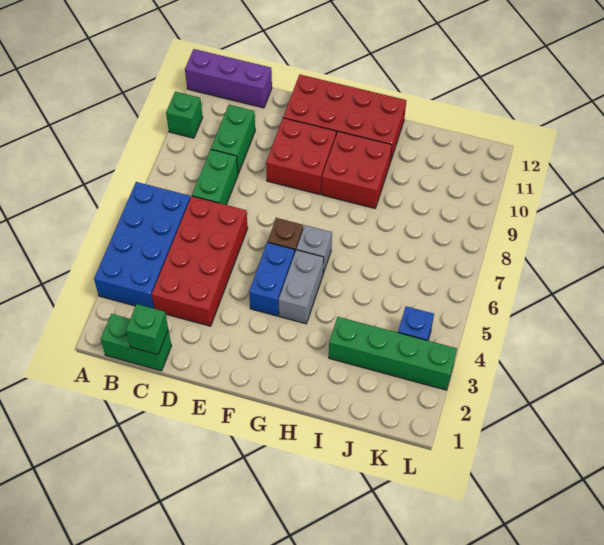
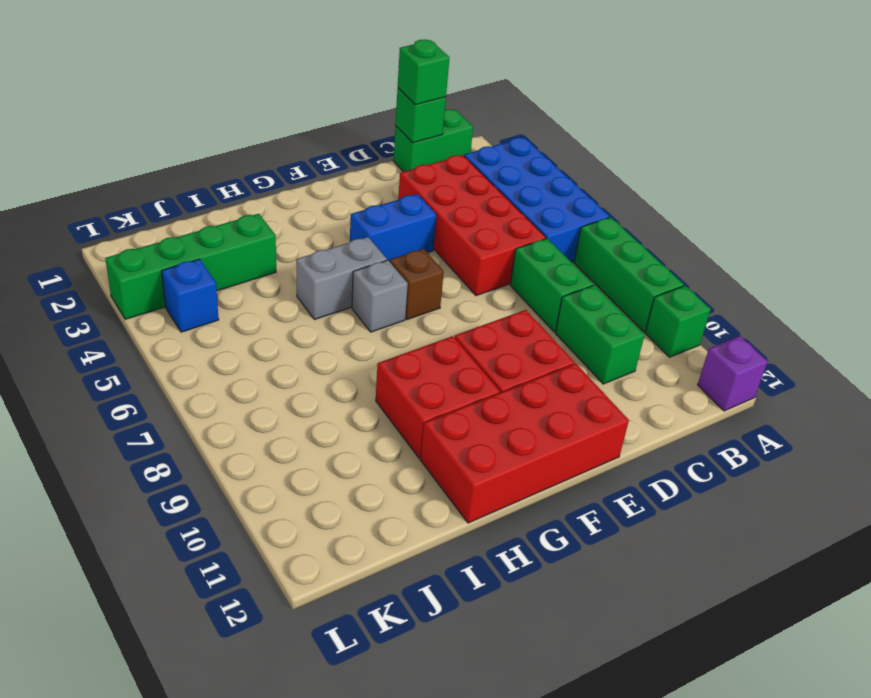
none -> green brick A7:A9 level 1
purple brick A12:C12 level 1 -> purple brick A12 level 1
none -> green brick C1 level 3
blue brick F4:F5 level 1 -> blue brick E4:F4 level 1
grey brick G4:G5 level 1 -> grey brick G5:H5 level 1

